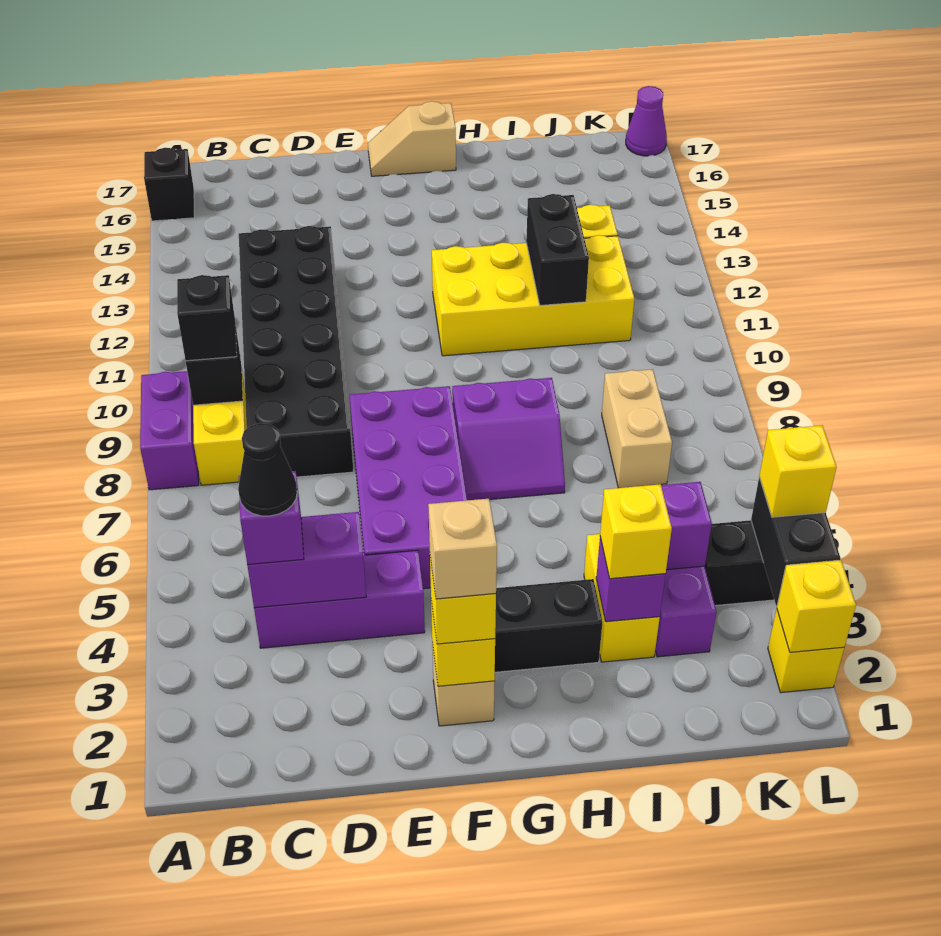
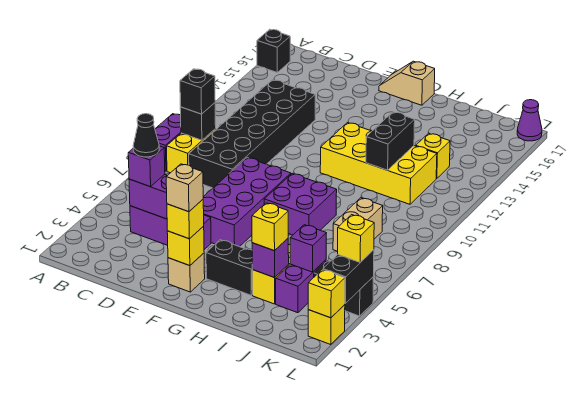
purple slope G7:H8 level 1 top 8 -> purple brick G7:H8 level 1

